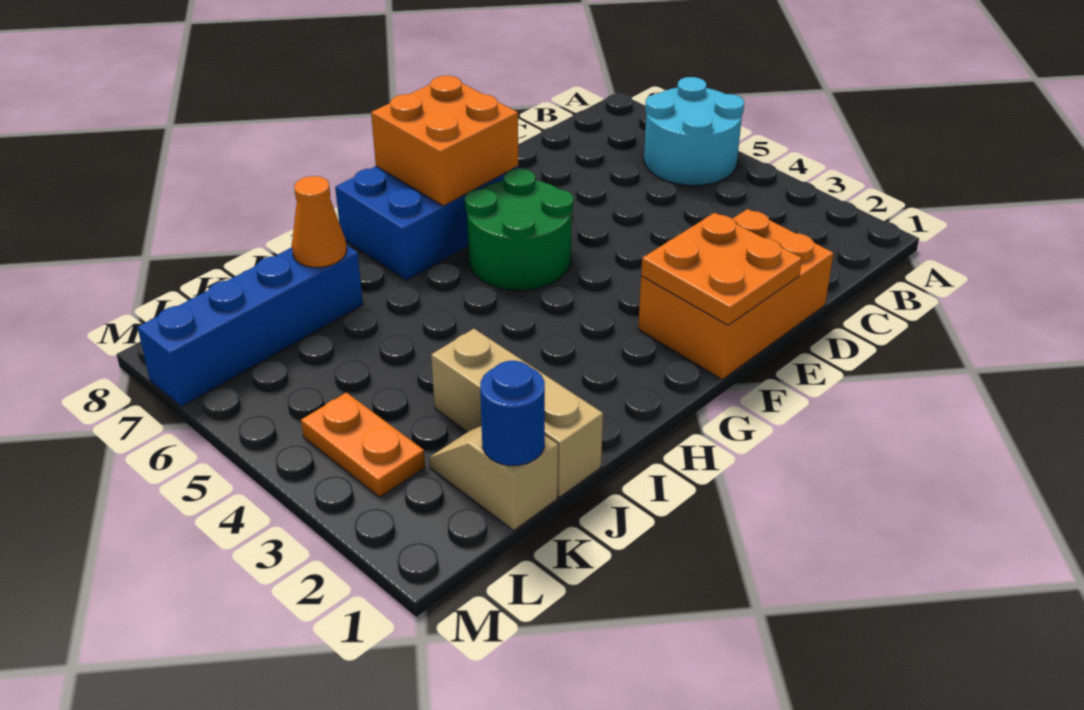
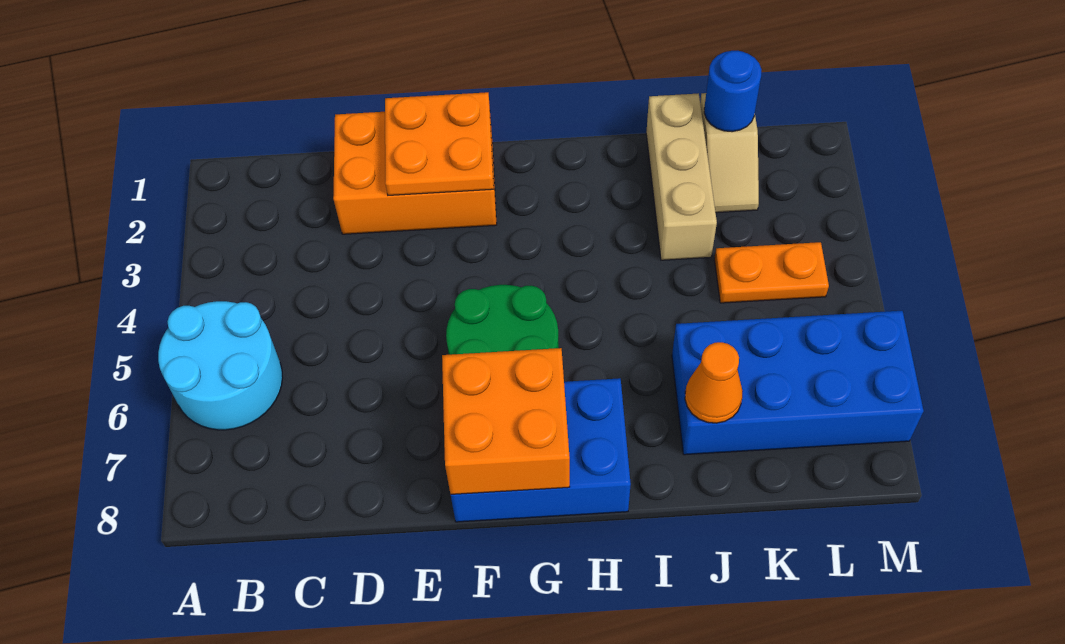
blue brick J7:M7 level 1 -> blue brick J6:M7 level 1
orange plate L3:L4 level 1 -> orange plate K4:L4 level 1

